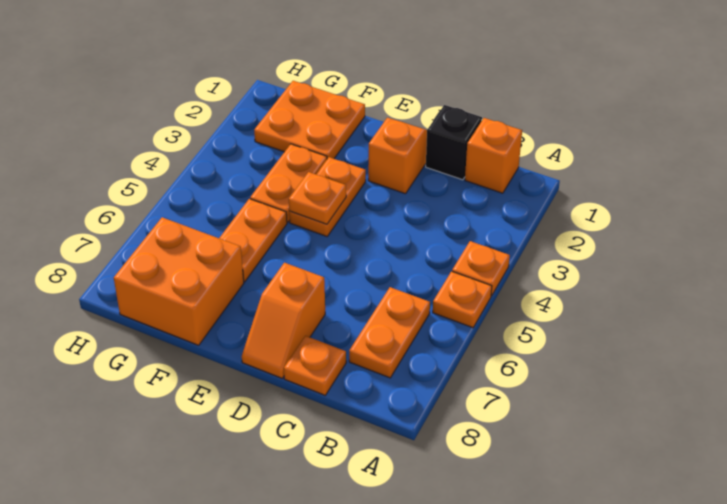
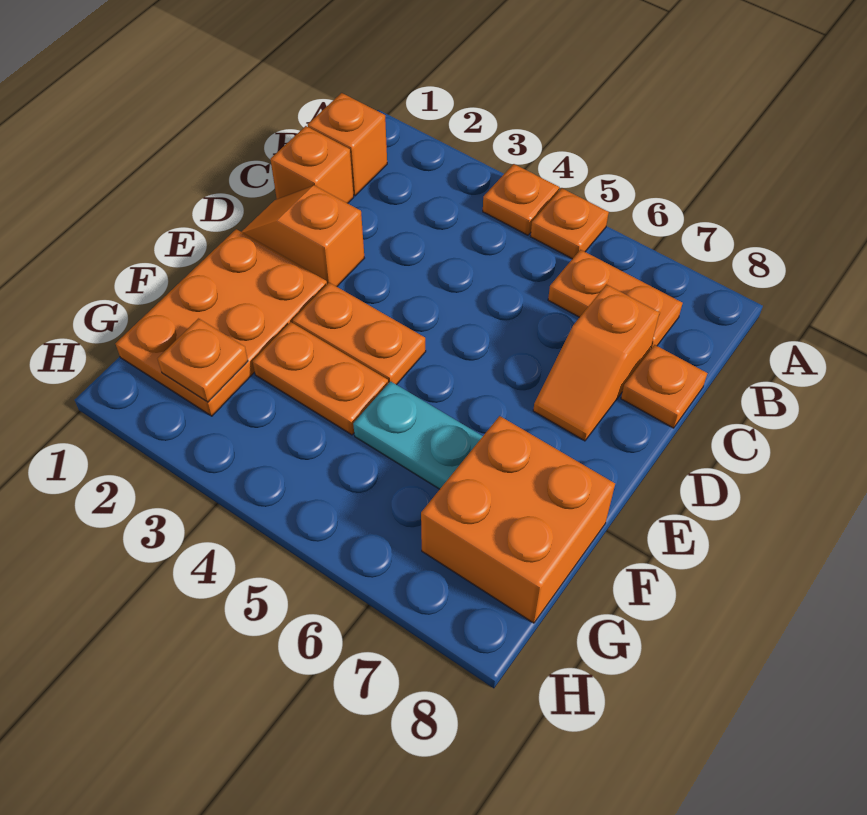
black brick C1 level 1 -> orange brick C1 level 1
orange slope D7:D8 level 1 top 7 -> orange slope C7:D7 level 1 top C
orange plate E4 level 2 -> orange plate G2 level 2
orange plate F1:G2 level 1 -> orange plate E1:G2 level 1
orange plate F5:F6 level 1 -> cyan plate F5:F6 level 1

